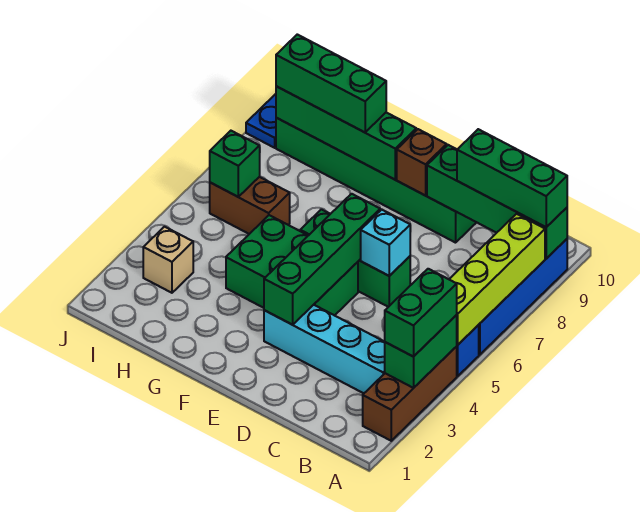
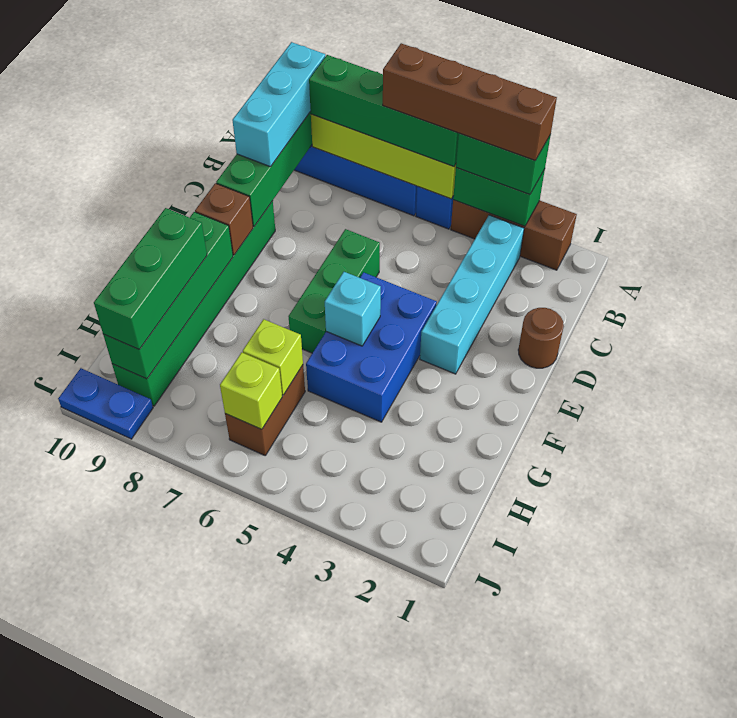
none -> brown brick A3:A6 level 4
green brick A9:C9 level 3 -> cyan brick A9:C9 level 3
none -> brown round brick D1 level 1
cyan brick D6 level 2 -> cyan brick F5 level 2
green brick E3:E6 level 2 -> green brick A5:A8 level 3
green brick E4:G5 level 1 -> blue brick E4:G5 level 1
none -> lime brick H6 level 2
tan brick I3 level 1 -> none
green brick I6 level 2 -> lime brick I6 level 2

